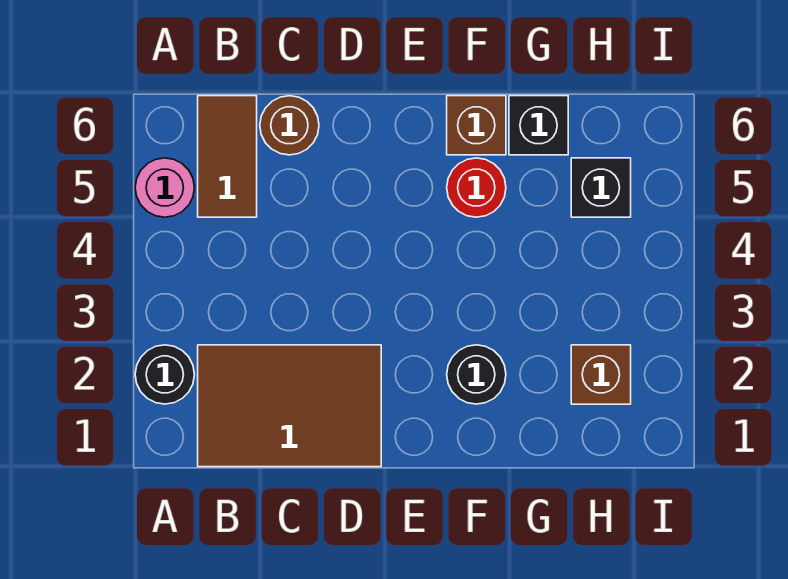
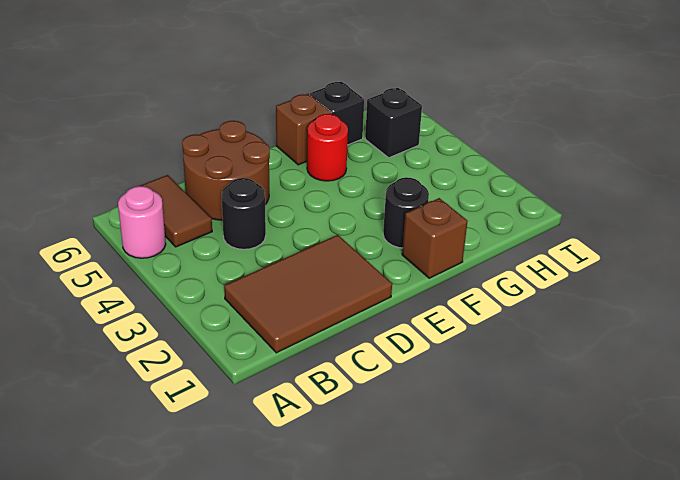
black round brick A2 level 1 -> black round brick C4 level 1
brown round brick C6 level 1 -> brown round brick C5:D6 level 1
brown brick H2 level 1 -> brown brick F1 level 1

